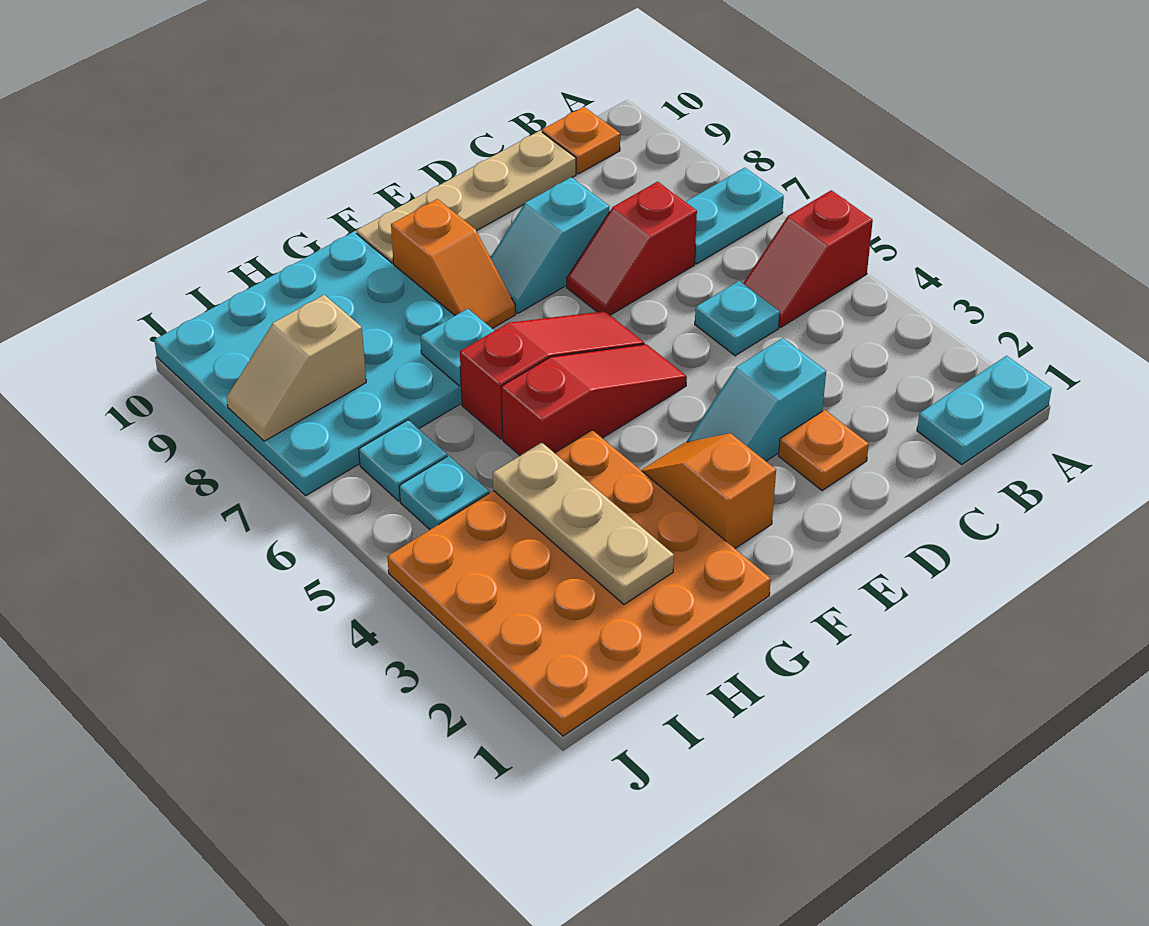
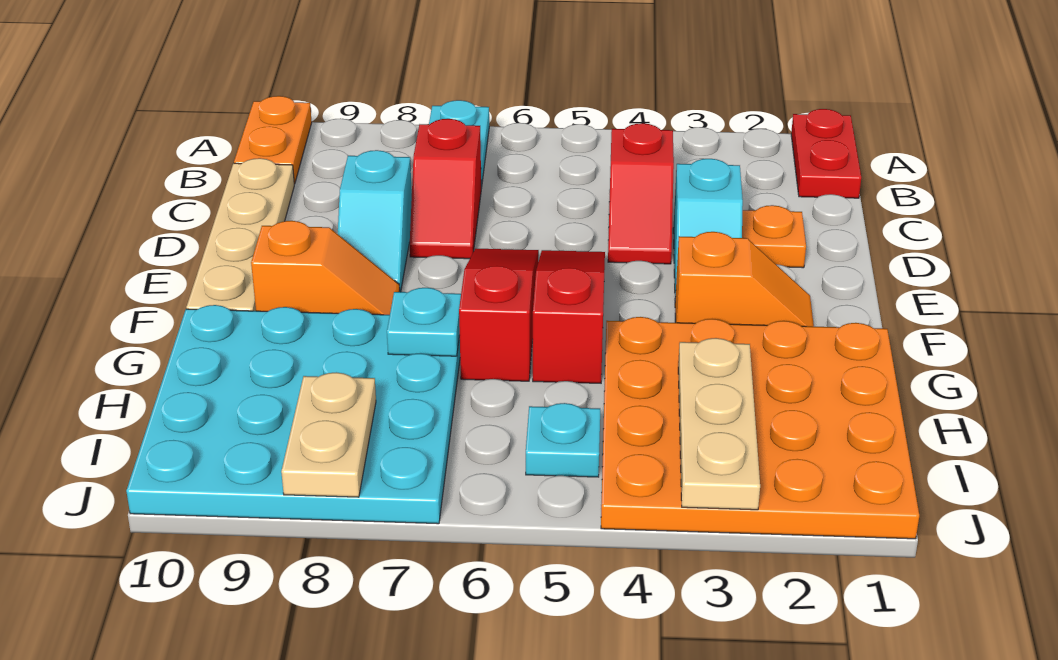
cyan plate A1:B1 level 1 -> red plate A1:B1 level 1
red slope A5:B5 level 1 top A -> red slope C4:D4 level 1 top C
orange plate B10 level 1 -> orange plate A10:B10 level 1
cyan plate C5 level 1 -> none
orange slope F2:F3 level 1 top 2 -> orange slope F2:F3 level 1 top 3
tan plate H2:H4 level 2 -> tan plate H3:J3 level 2
cyan plate I6 level 1 -> none
tan slope I8:J8 level 2 top I -> tan plate I8:J8 level 2

